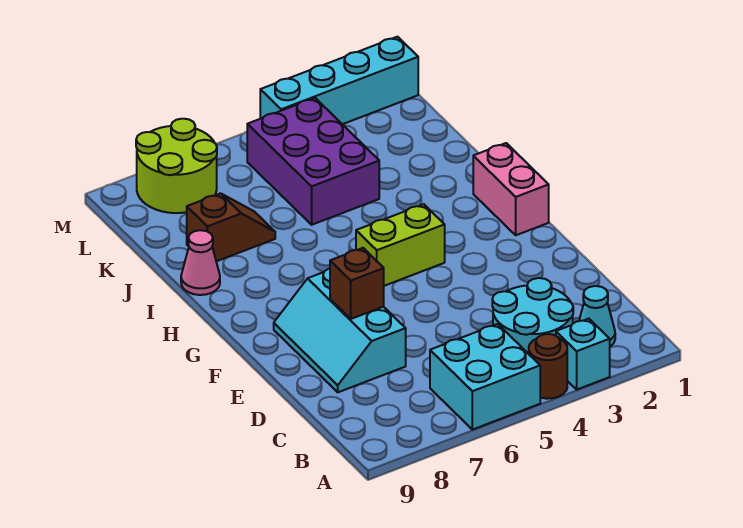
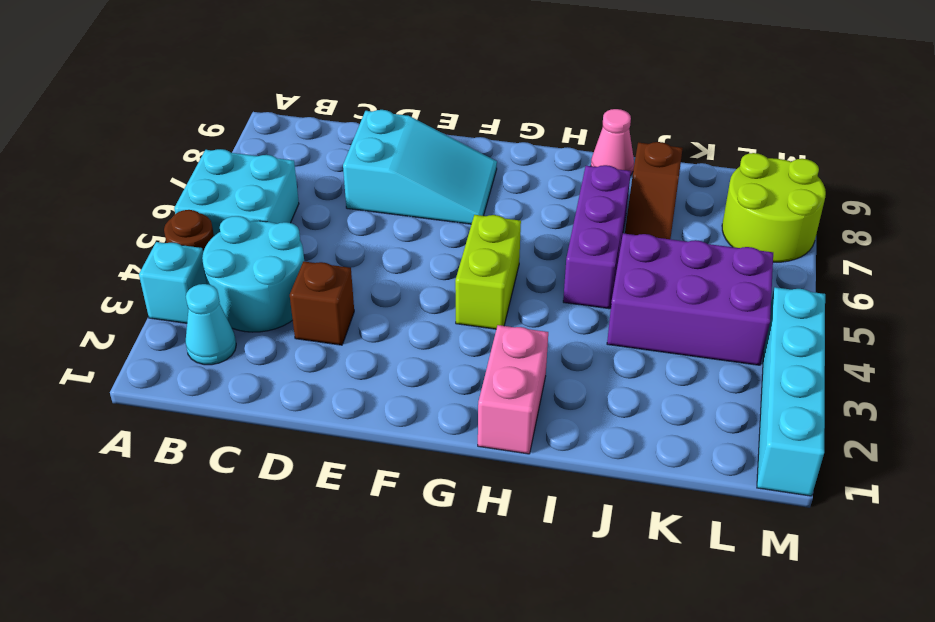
cyan slope D7:F8 level 1 top 7 -> cyan slope D7:F8 level 1 top D
brown brick E7 level 2 -> brown brick D3 level 1
pink brick G1:H1 level 1 -> pink brick H1:H2 level 1
none -> purple brick I5:I7 level 1

